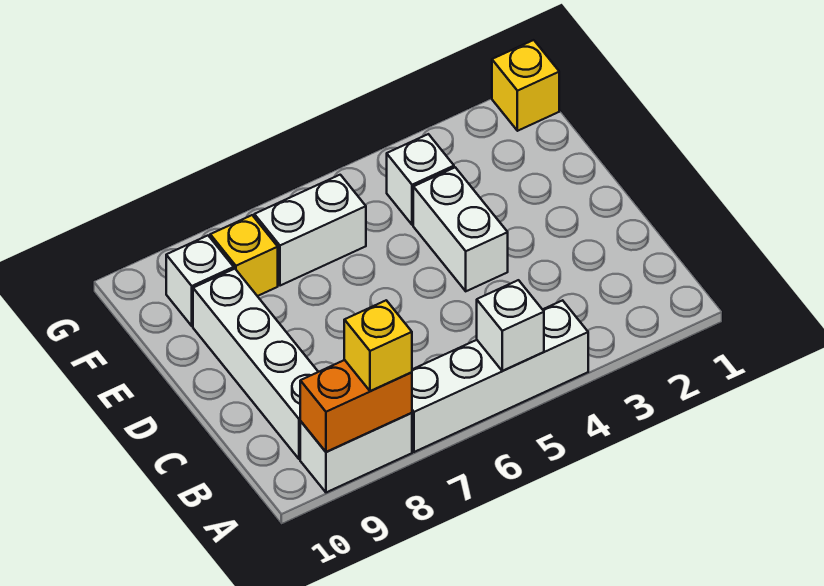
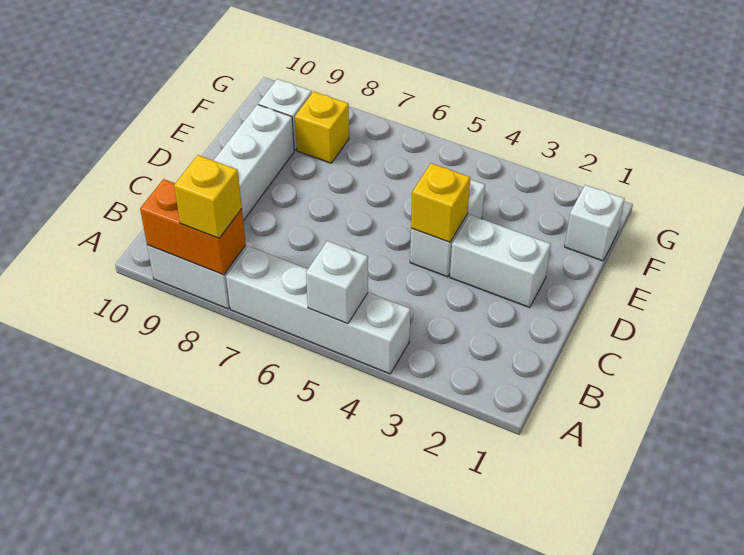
white brick F4 level 1 -> white brick F1 level 1
white brick F6:F7 level 1 -> white brick D2:D3 level 1
yellow brick G1 level 1 -> yellow brick D4 level 2

